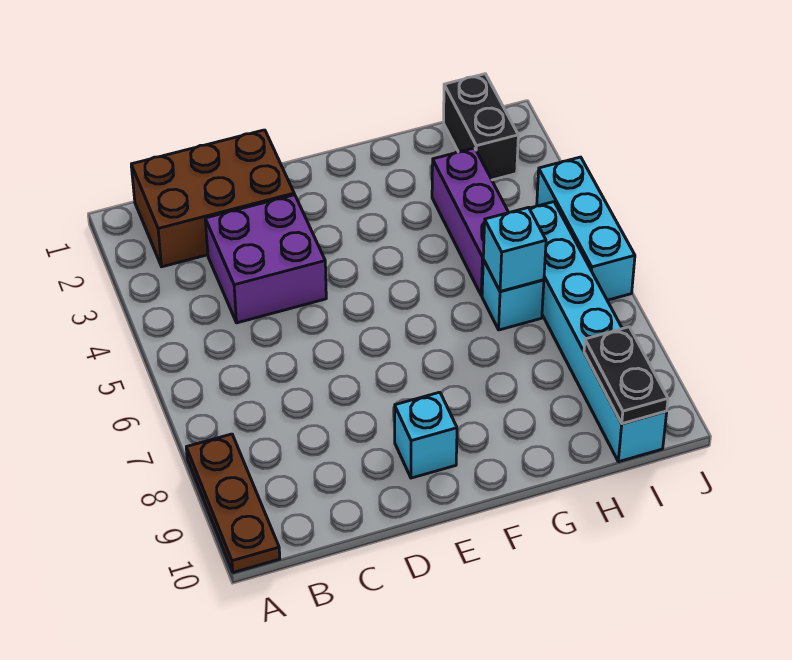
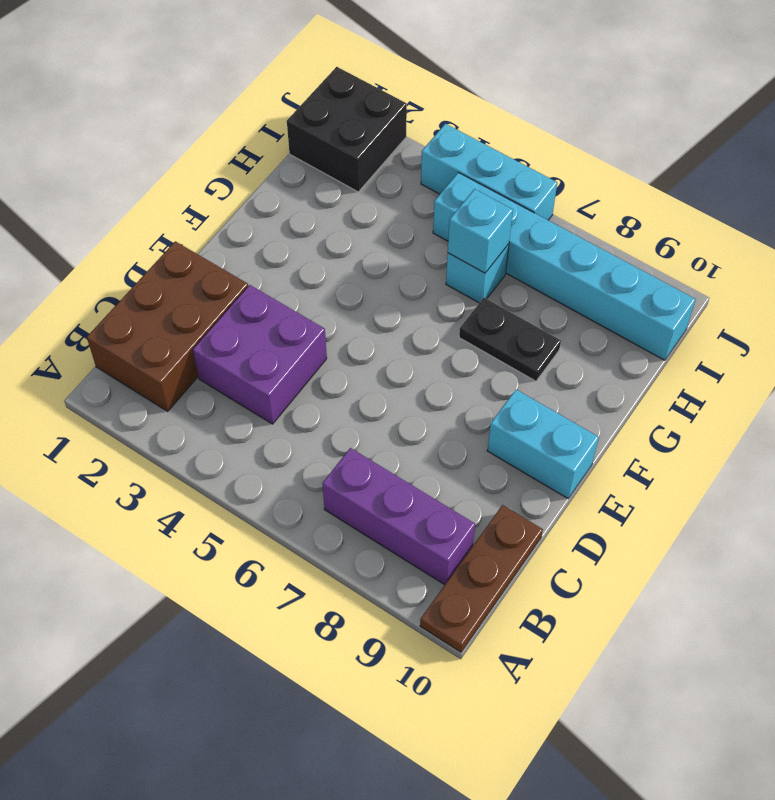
brown plate A8:A10 level 1 -> brown plate A10:C10 level 1
cyan brick E9 level 1 -> cyan brick E9:E10 level 1
purple brick H3:H5 level 1 -> purple brick B7:B9 level 1
black brick I1:I2 level 1 -> black brick I1:J2 level 1
black plate I9:I10 level 2 -> black plate G7:G8 level 1

